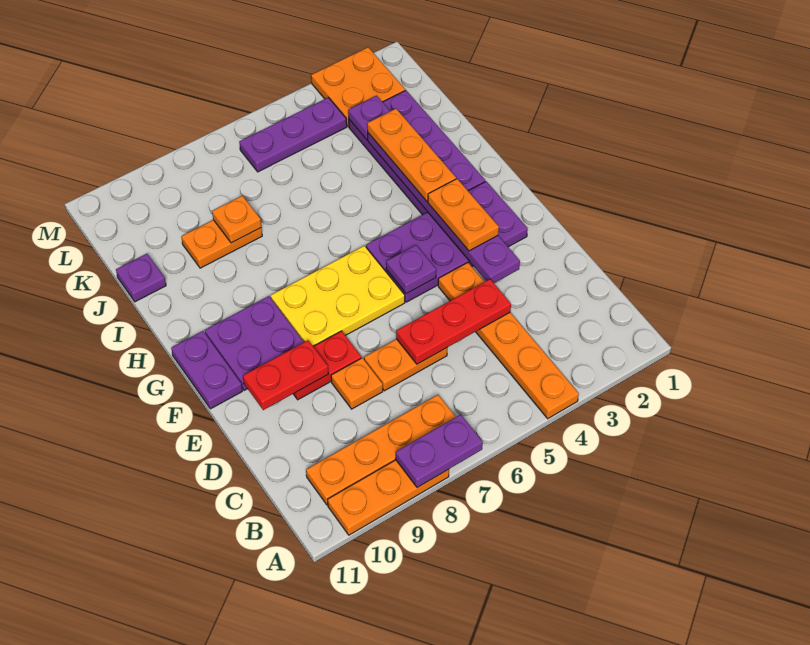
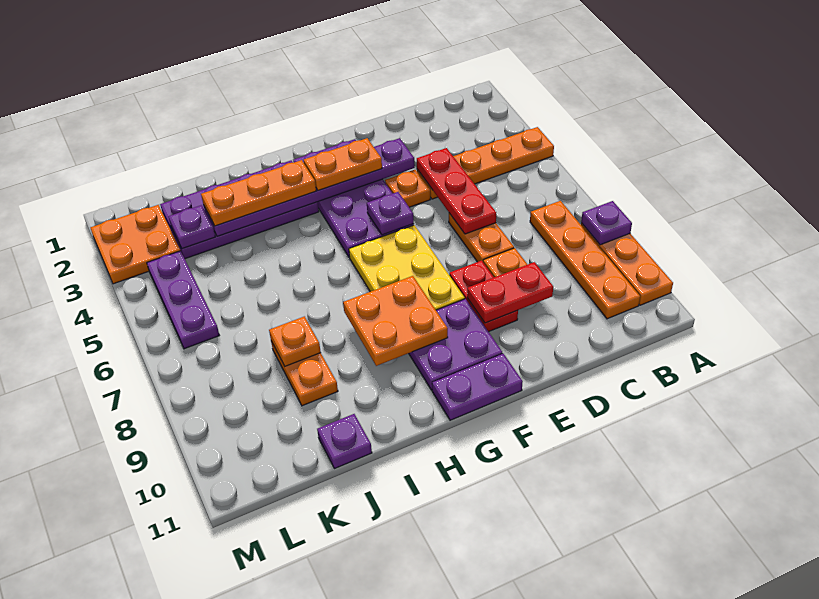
purple plate A7:A8 level 2 -> purple plate A8 level 2
red plate E9:E10 level 2 -> red plate D9:E9 level 2
none -> orange plate G8:H9 level 2

